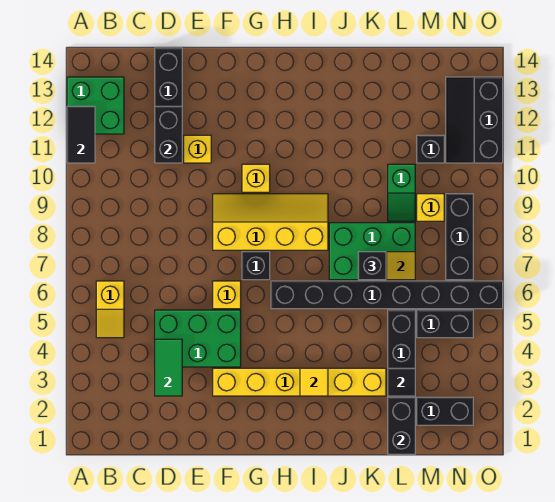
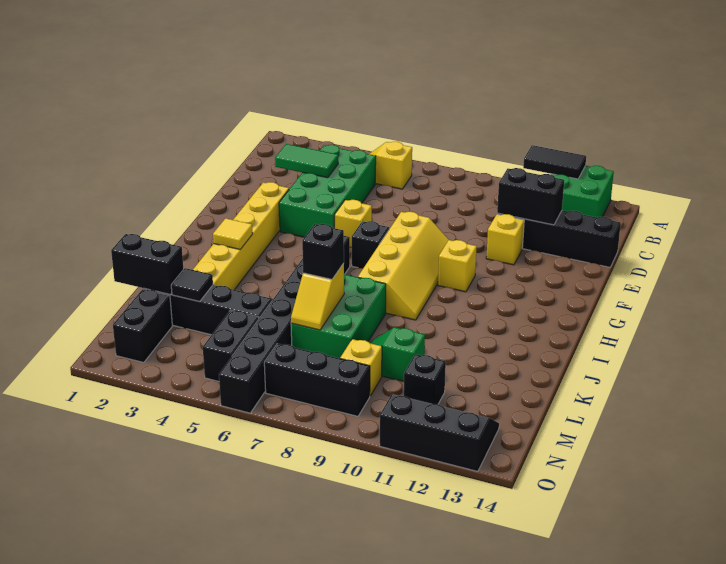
green brick D4:F5 level 1 -> green brick C4:F5 level 1

